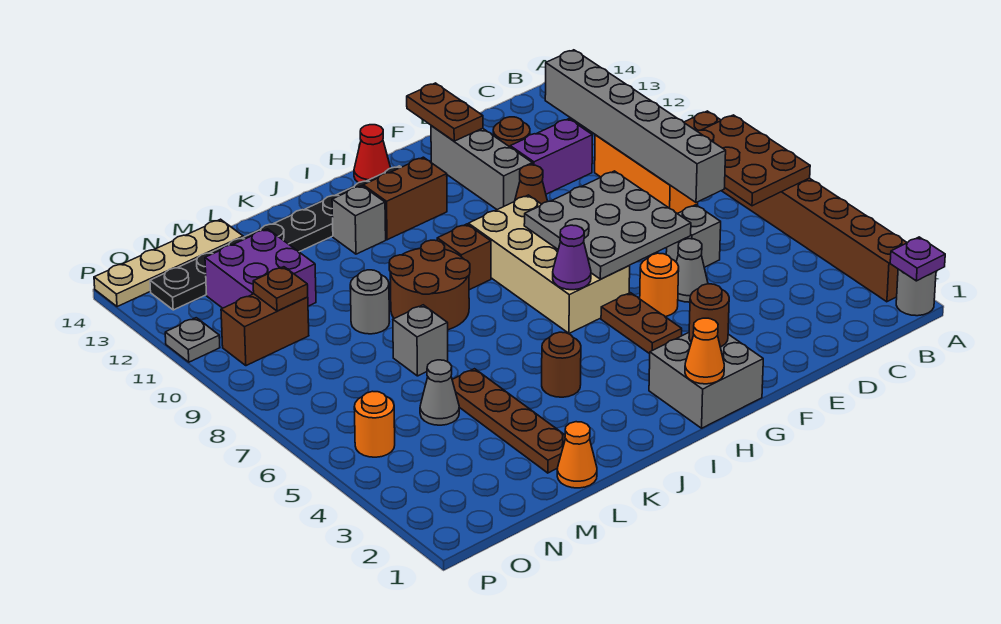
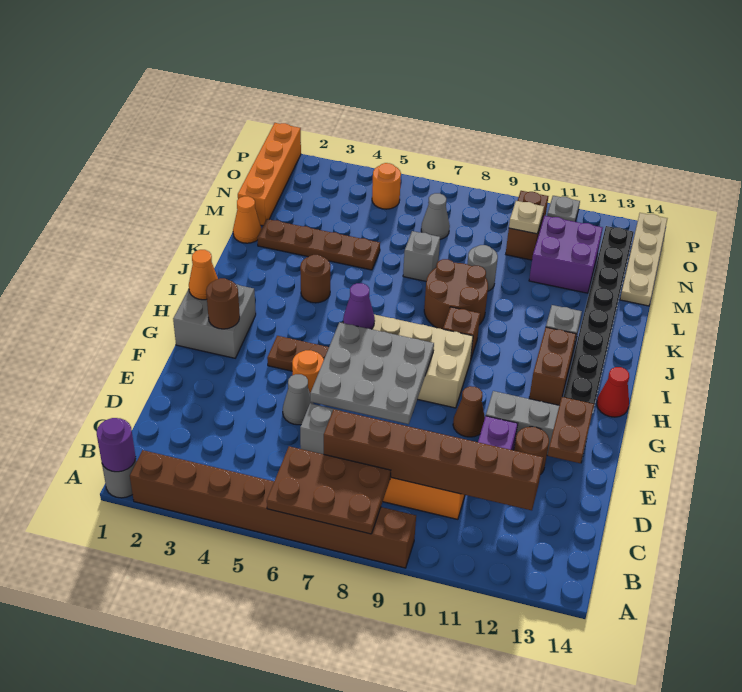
purple plate A1 level 2 -> purple round brick A1 level 2
grey brick C7:C12 level 2 -> brown brick C7:C12 level 2
brown plate F13:F14 level 2 -> brown plate E13:F13 level 2
none -> orange brick M1:P1 level 1
grey cone M5 level 1 -> grey cone N7 level 1
brown plate N10 level 2 -> tan plate N10 level 2

